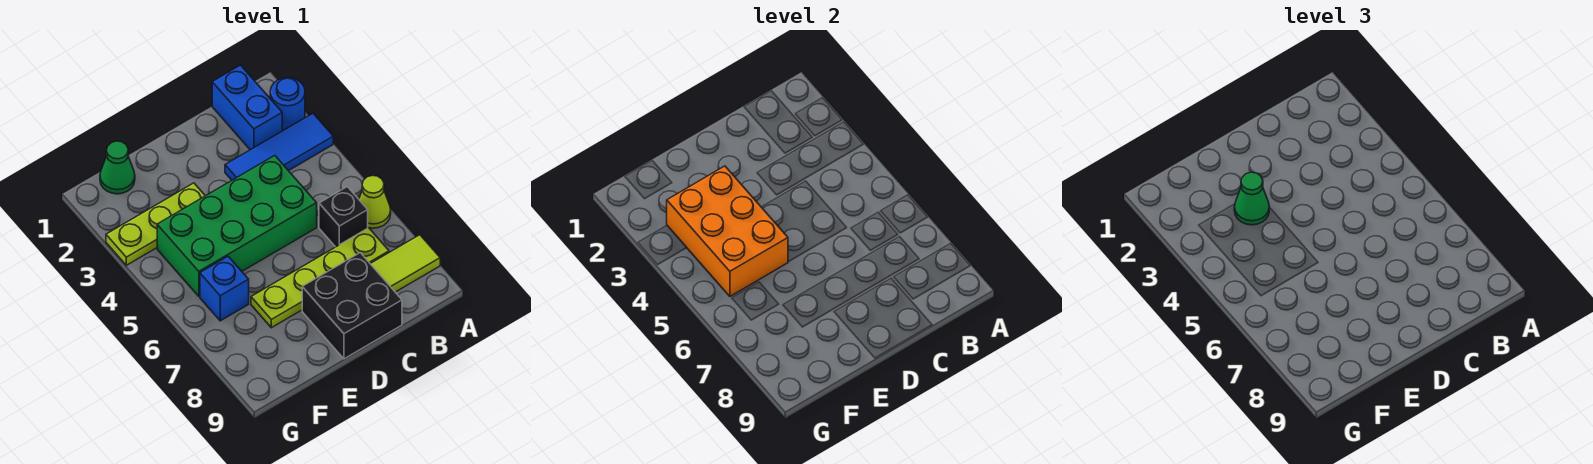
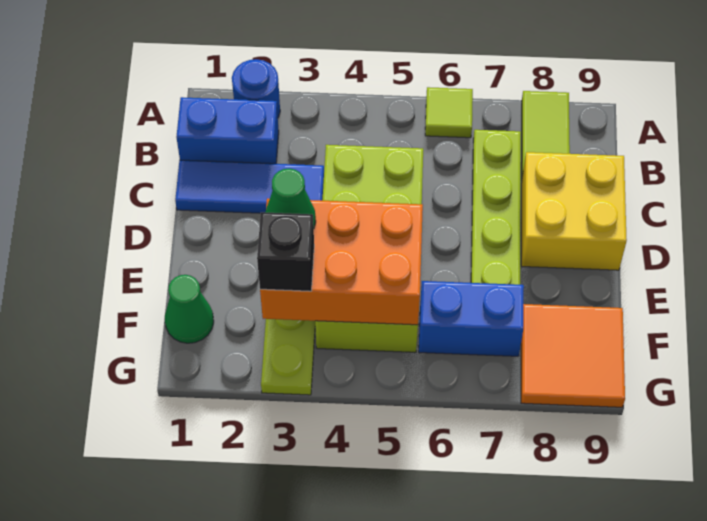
blue tile A3:C3 level 1 -> blue tile C1:C3 level 1
lime cone A6 level 1 -> lime tile A6 level 1
black brick B6 level 1 -> black brick F3 level 3
green brick C4:F5 level 1 -> lime brick C4:F5 level 1
black brick C8:D9 level 1 -> yellow brick C8:D9 level 1
blue brick F6 level 1 -> blue brick F6:F7 level 1
none -> orange tile F8:G9 level 1

